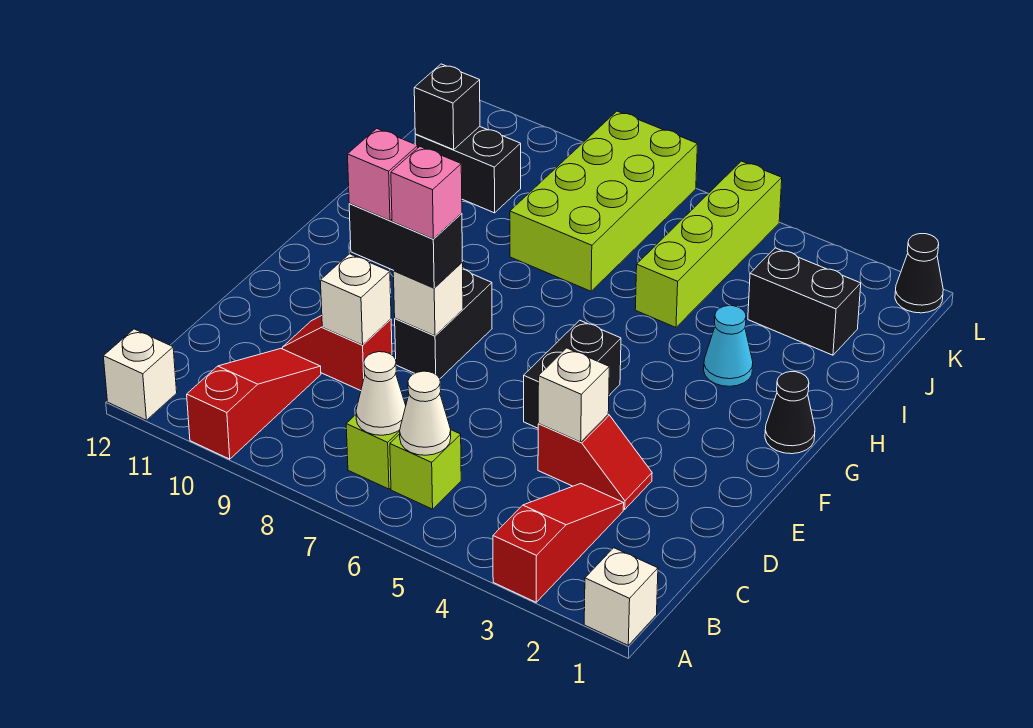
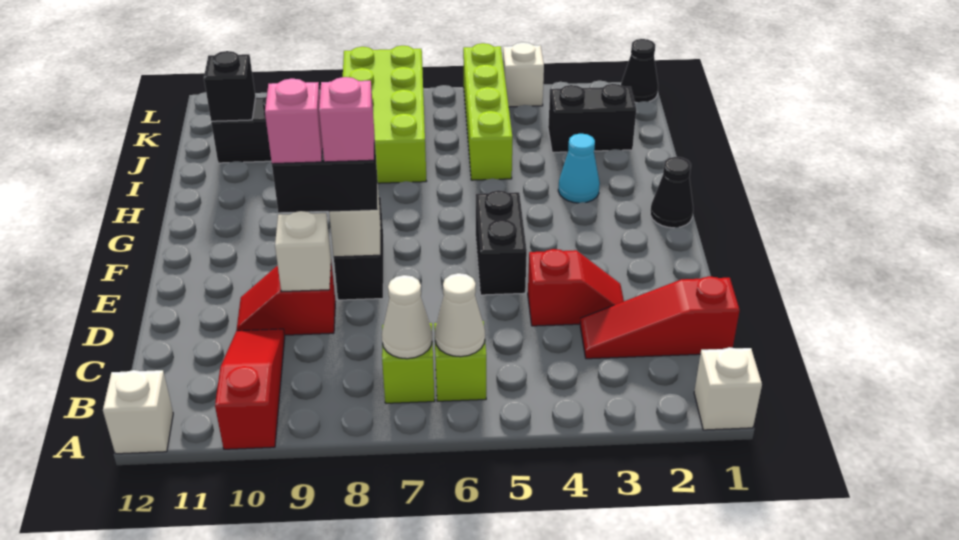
red slope A3:C3 level 1 top A -> red slope C1:C3 level 1 top 1
white brick D4 level 2 -> white brick L4 level 1

